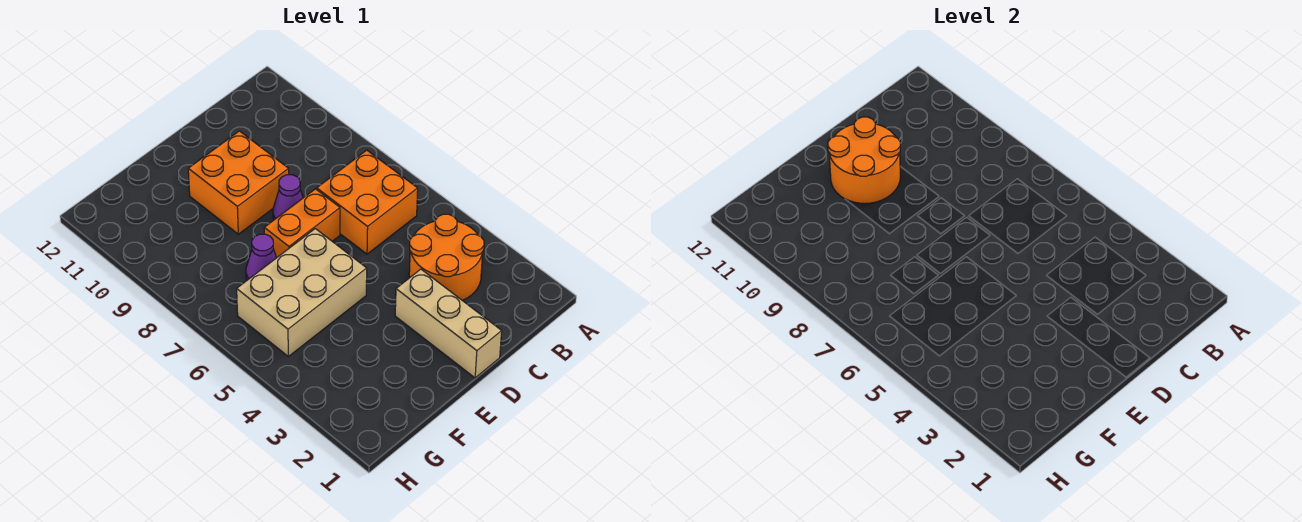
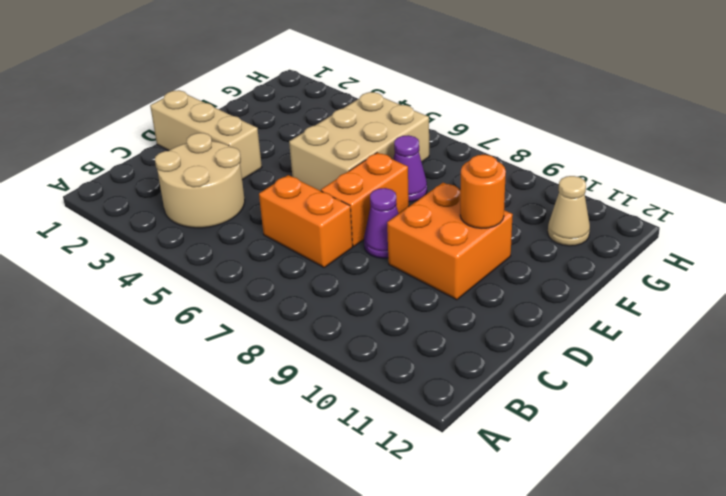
orange round brick B3:C4 level 1 -> tan round brick B3:C4 level 1
orange brick B6:C7 level 1 -> orange brick C6:C7 level 1
orange round brick D10:E11 level 2 -> orange round brick E10 level 2
none -> tan cone G11 level 1

